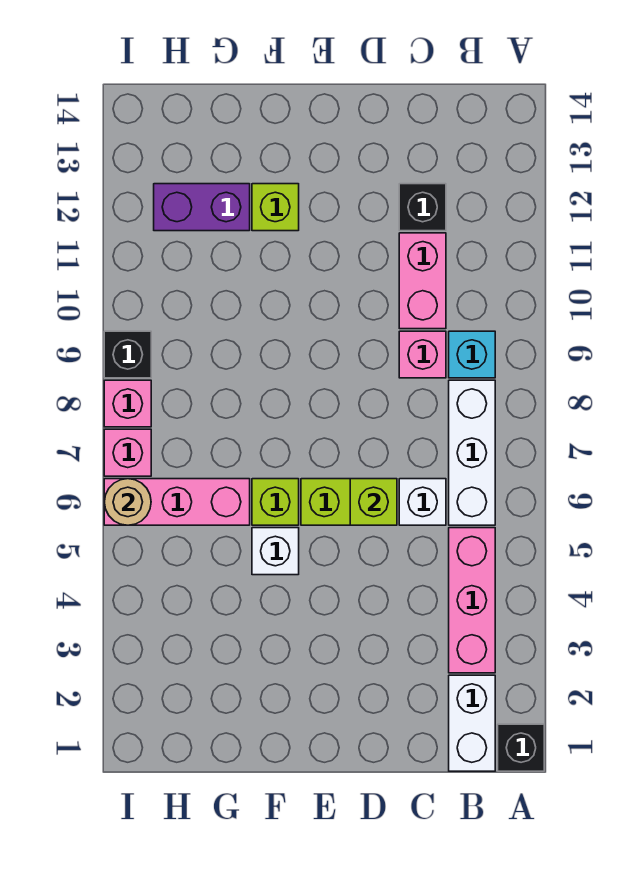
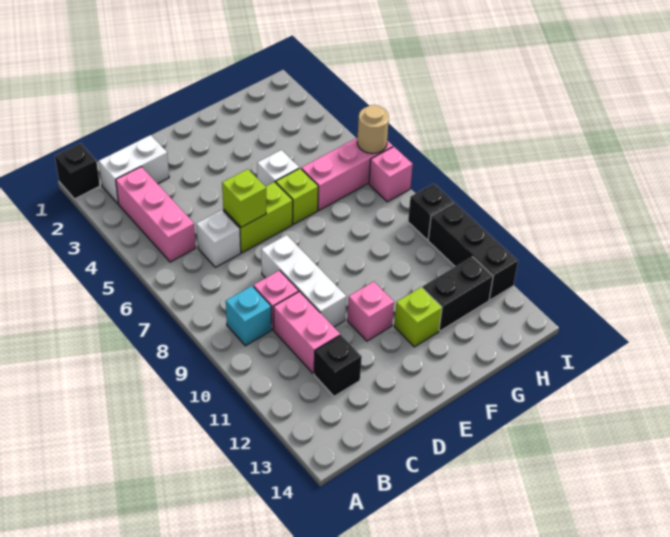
white brick B1:B2 level 1 -> white brick B2:C2 level 1
white brick B6:B8 level 1 -> white brick D8:D10 level 1
purple brick G12:H12 level 1 -> black brick G12:H12 level 1
pink brick I8 level 1 -> pink brick E11 level 1
none -> black brick I10:I12 level 1

